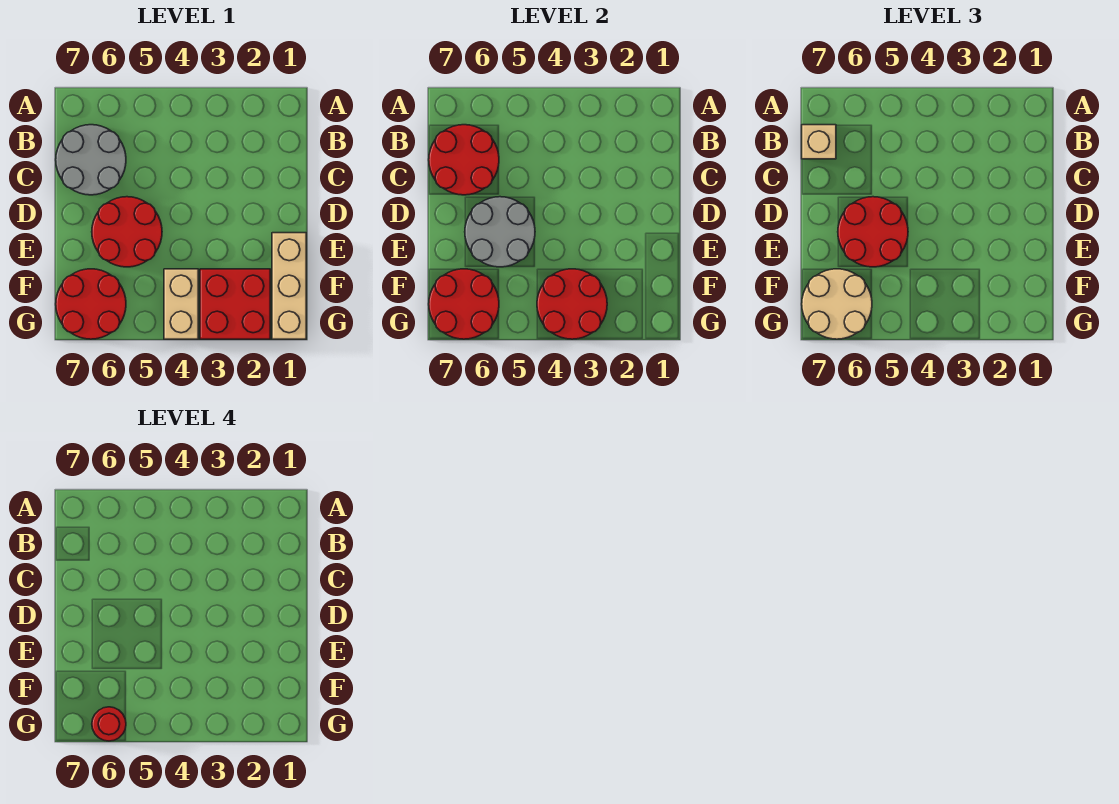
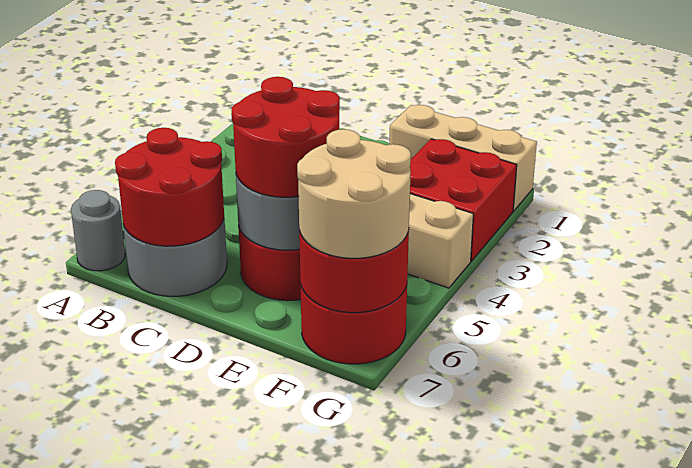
none -> grey round brick A7 level 1
tan brick B7 level 3 -> none
red round brick F3:G4 level 2 -> none
red round brick G6 level 4 -> none

